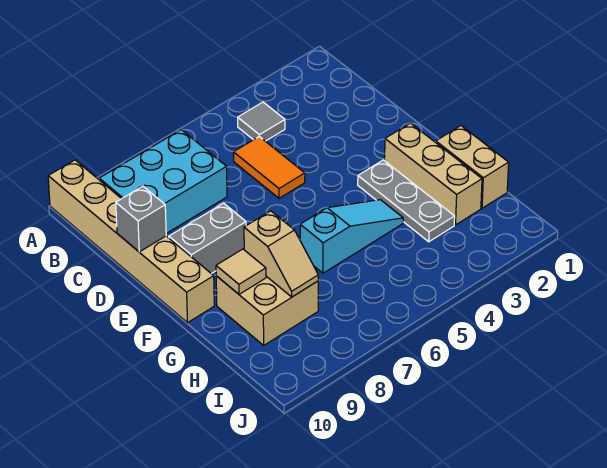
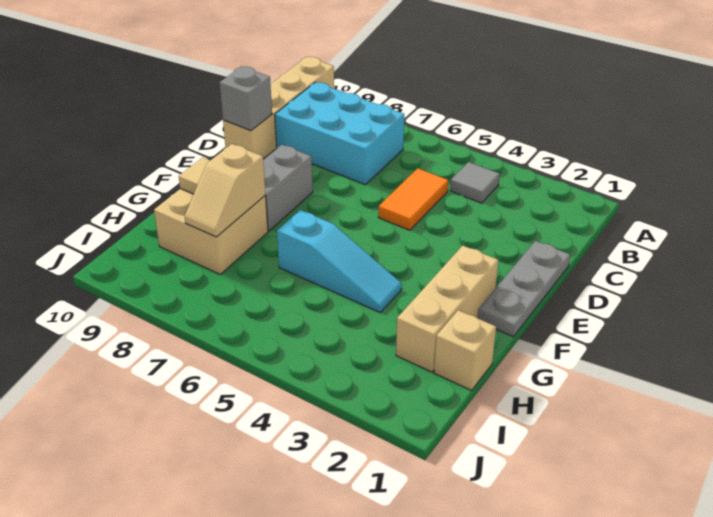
tan brick A10:F10 level 1 -> tan brick A10:D10 level 1
grey brick E8:E9 level 1 -> grey brick E8:F8 level 1
grey plate F3:H3 level 1 -> grey plate D1:F1 level 1
tan brick G1:H1 level 1 -> tan brick H1 level 1

